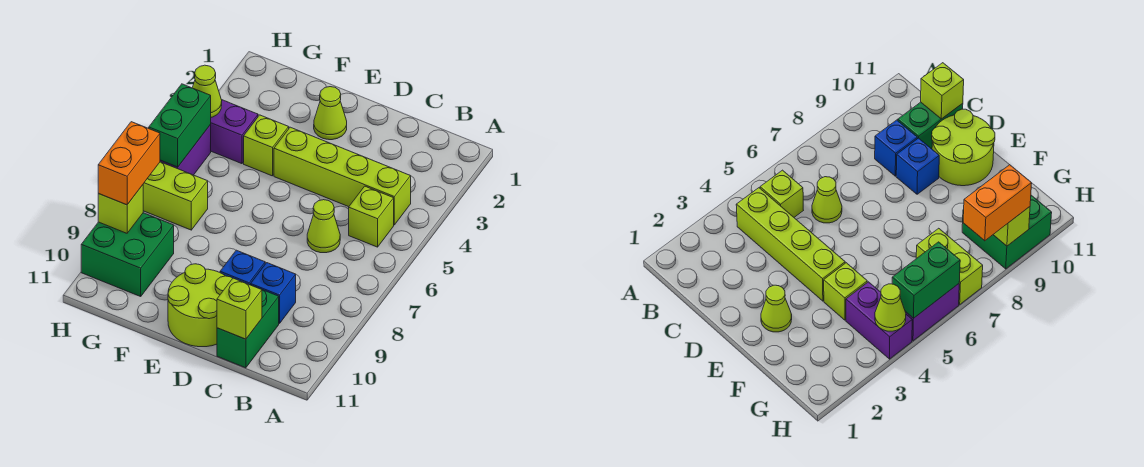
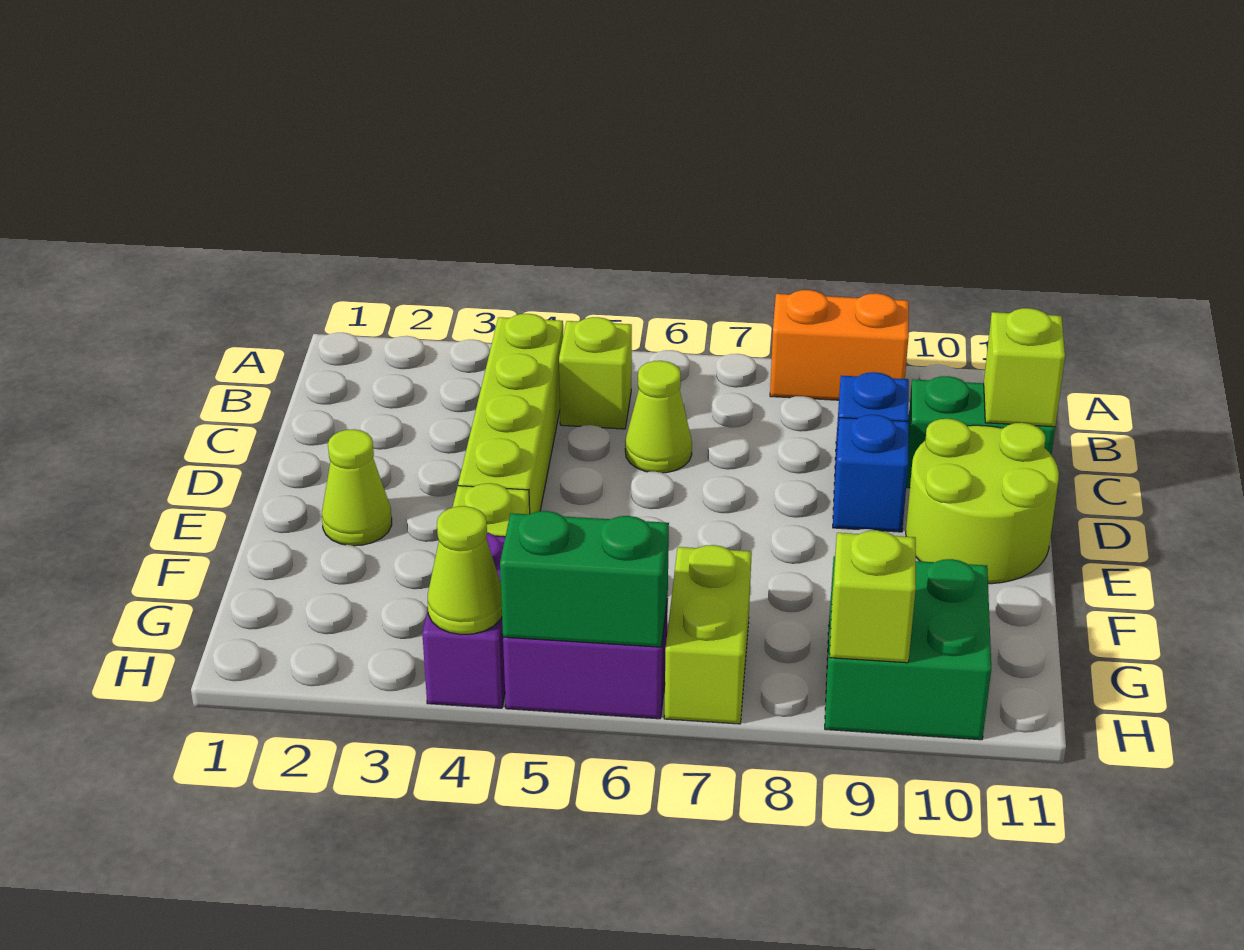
orange brick H8:H9 level 3 -> orange brick A8:A9 level 1

